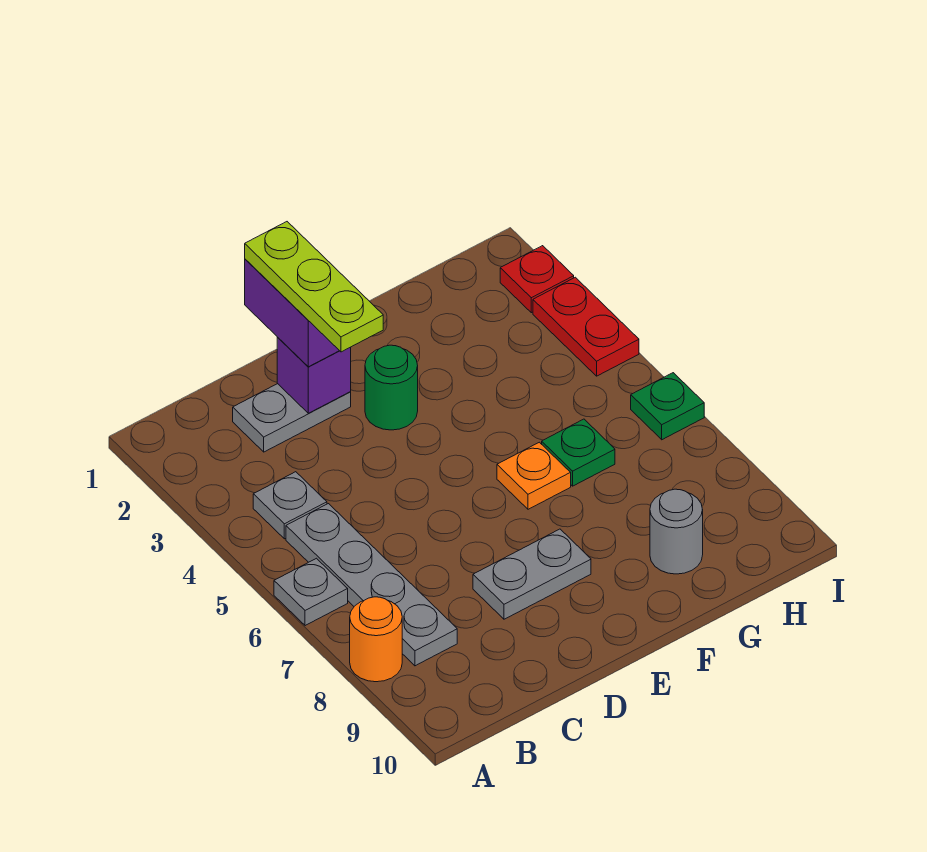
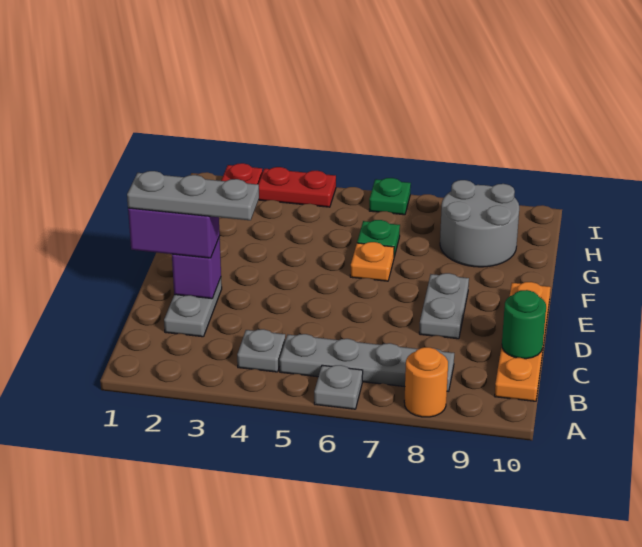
none -> orange plate B10:E10 level 1
lime plate D1:D3 level 4 -> grey plate D1:D3 level 4
green round brick E3 level 1 -> green round brick C10 level 2
grey round brick G9 level 1 -> grey round brick G8:H9 level 1

